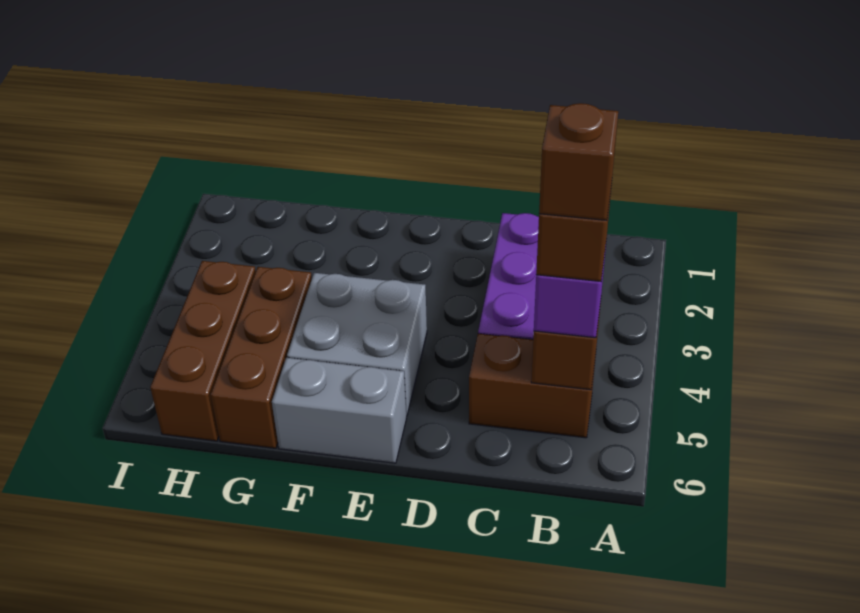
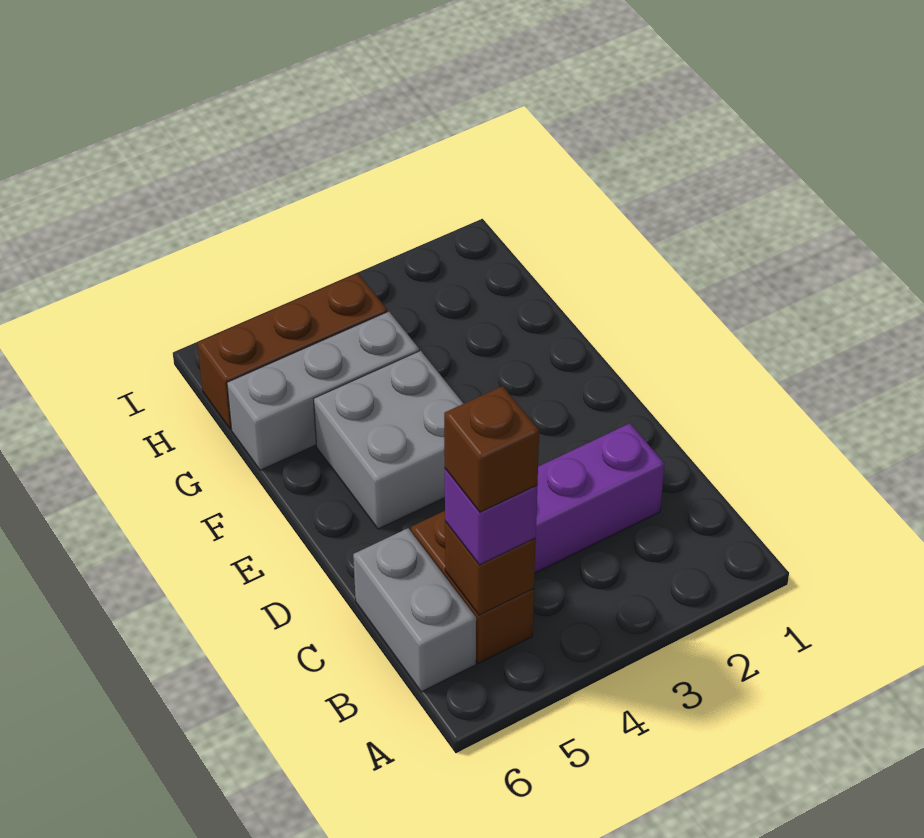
brown brick B5 level 5 -> none
grey brick E6:F6 level 1 -> grey brick B6:C6 level 1
brown brick G4:G6 level 1 -> grey brick G4:G6 level 1

